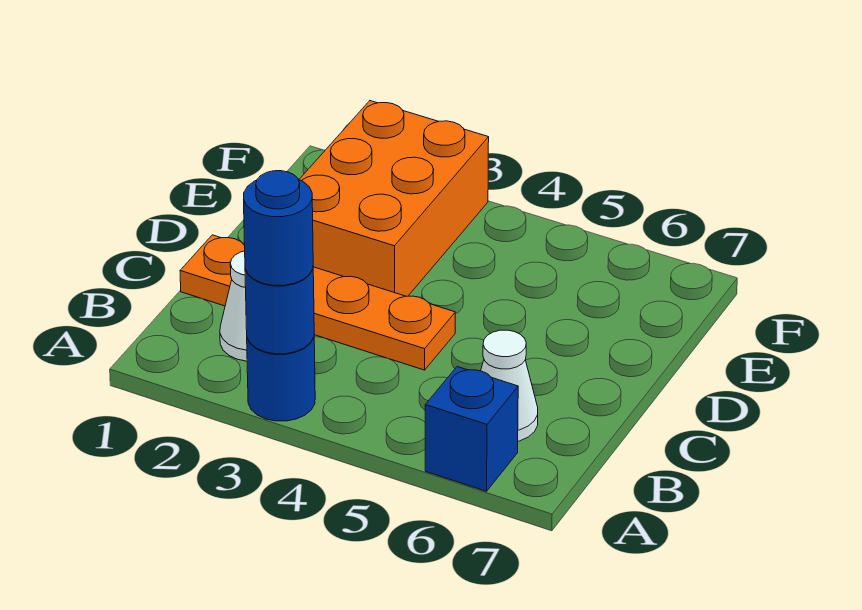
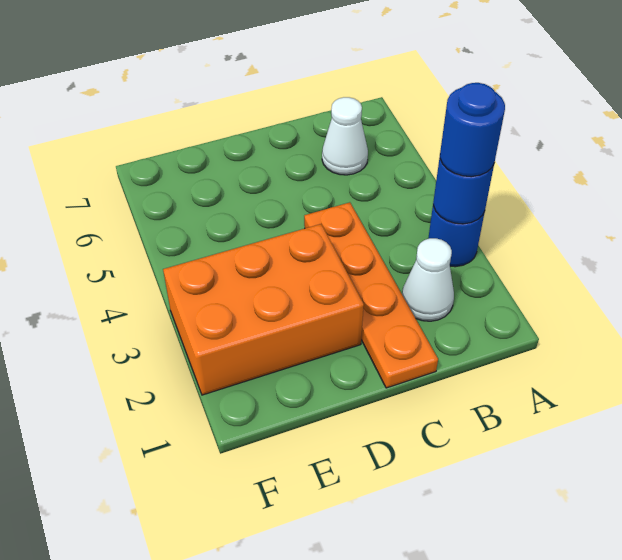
blue brick A6 level 1 -> none

